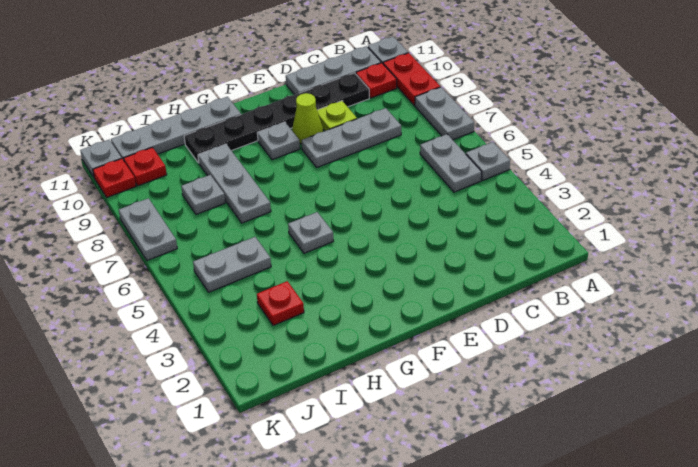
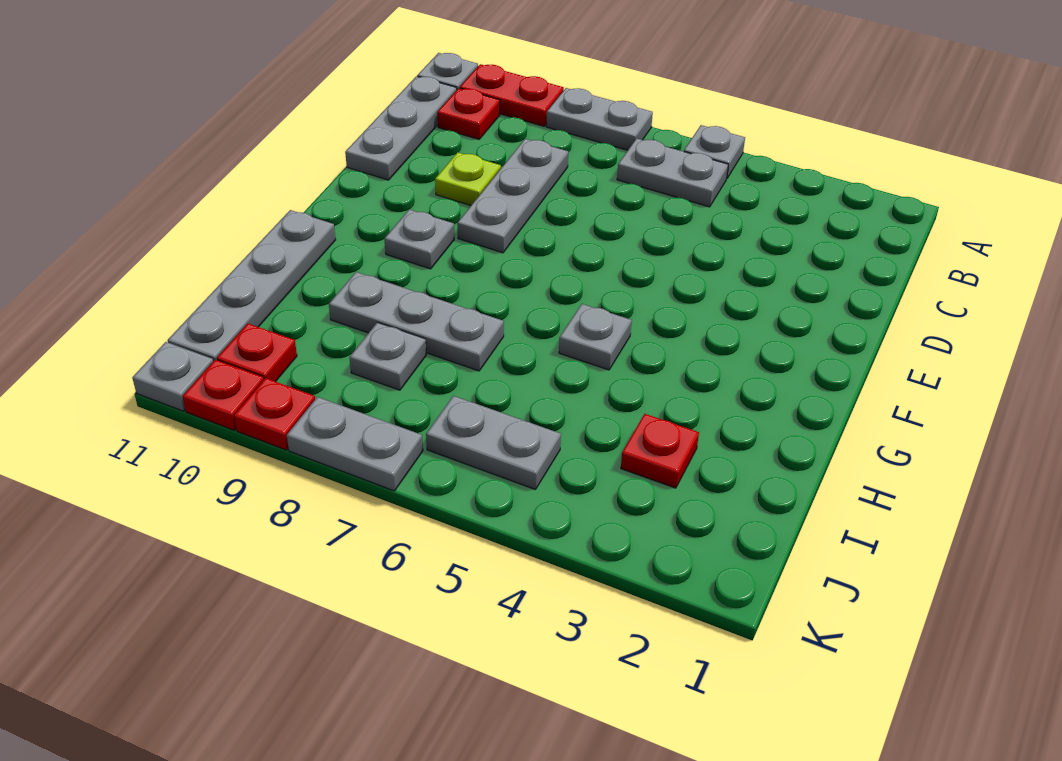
black plate C10:H10 level 1 -> none
lime cone E9 level 1 -> none
grey plate I5:J5 level 1 -> grey plate J5:J6 level 1
none -> red plate K9 level 1

